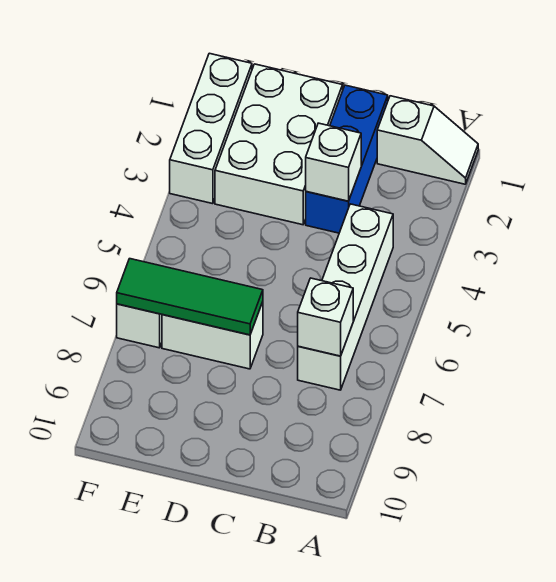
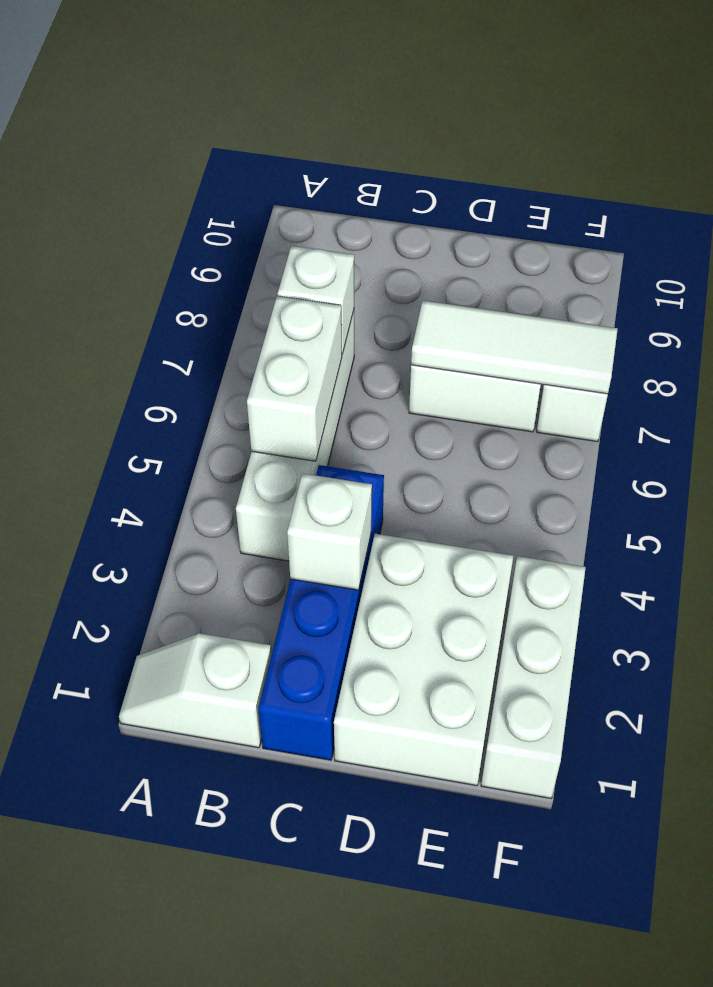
none -> white brick B5:B6 level 2
blue brick C1:C3 level 1 -> blue brick C1:C4 level 1
green tile D7:F7 level 2 -> white tile D7:F7 level 2

